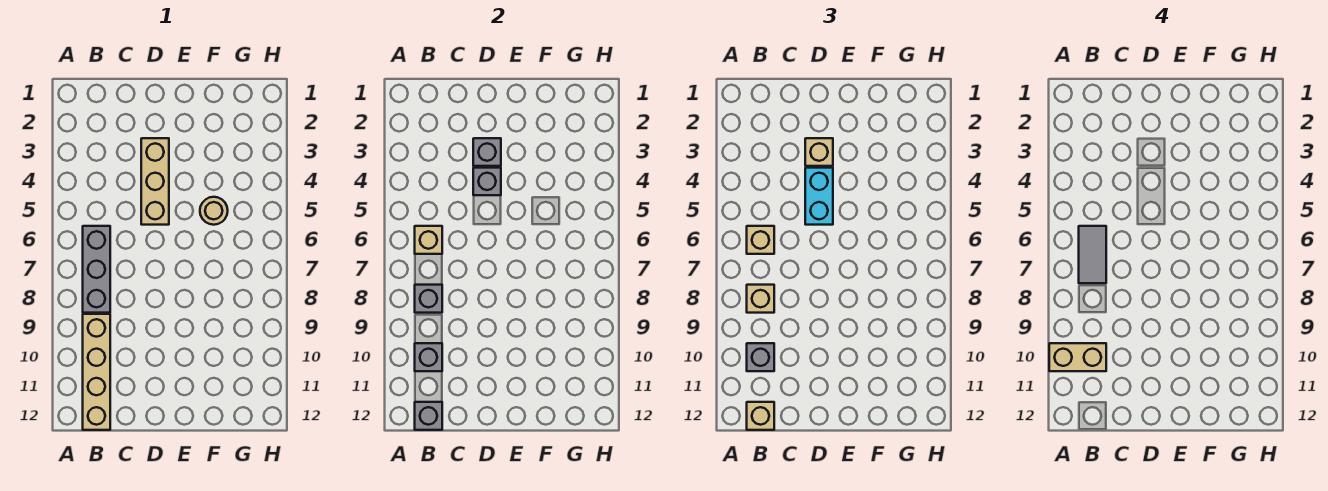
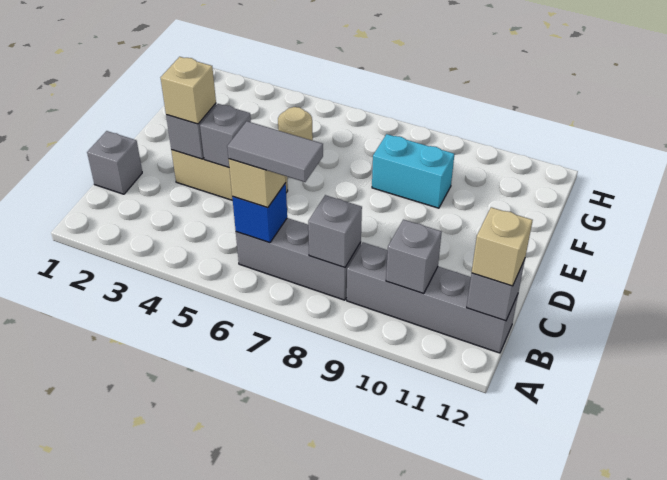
tan brick A10:B10 level 4 -> none
tan brick B6 level 2 -> blue brick B6 level 2
tan brick B8 level 3 -> none
tan brick B9:B12 level 1 -> grey brick B9:B12 level 1
grey brick B10 level 3 -> grey brick C1 level 1
cyan brick D4:D5 level 3 -> cyan brick F8:F9 level 1

